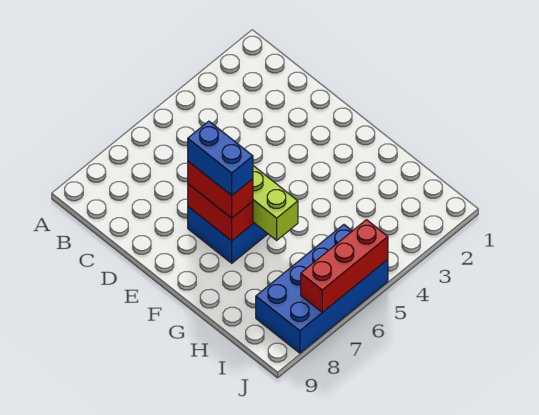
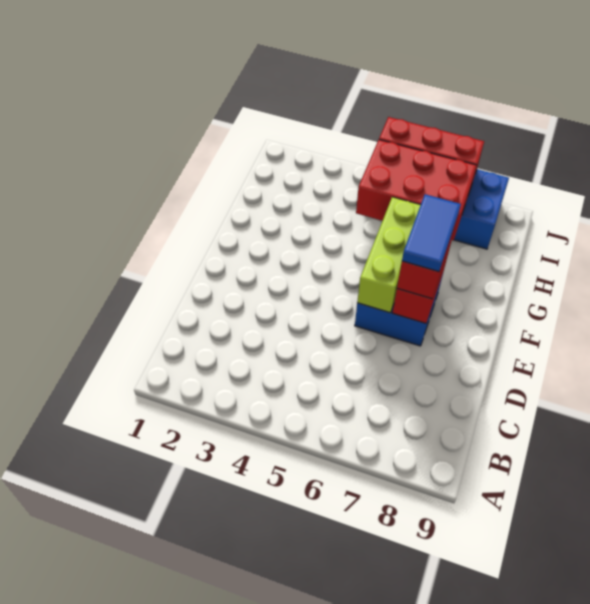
blue brick E7:F7 level 4 -> blue tile E7:F7 level 4
none -> red brick H5:I7 level 2

